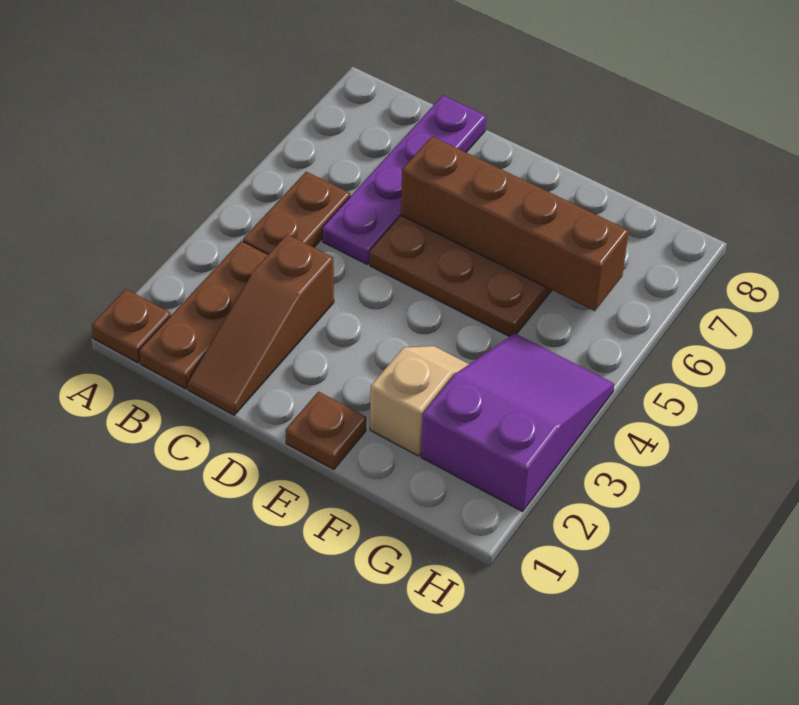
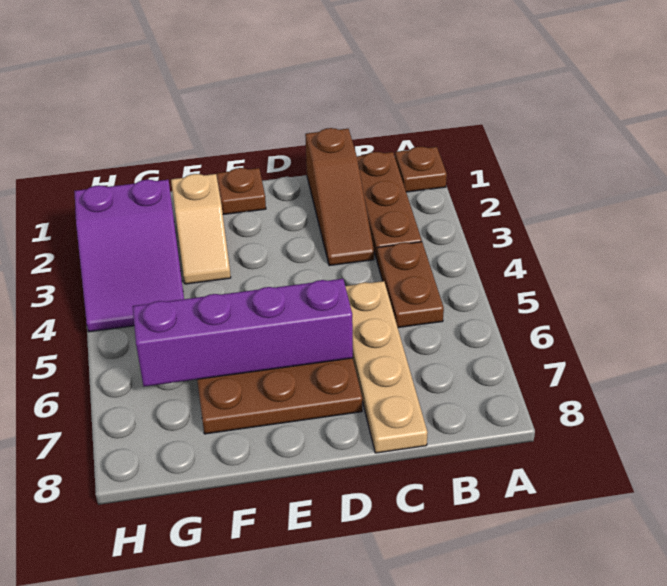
brown slope C1:C3 level 1 top 3 -> brown slope C1:C3 level 1 top 1
purple plate C5:C8 level 1 -> tan plate C5:C8 level 1
brown brick D6:G6 level 2 -> purple brick D6:G6 level 2

